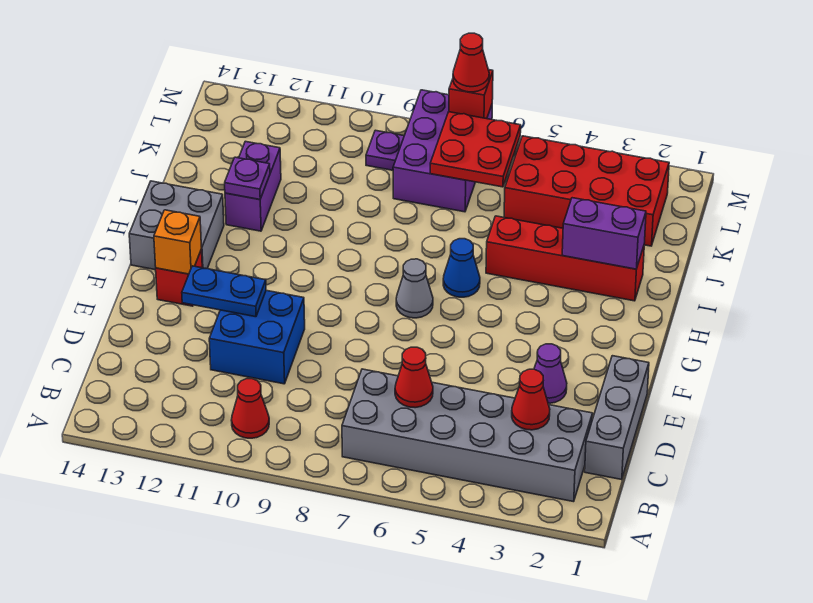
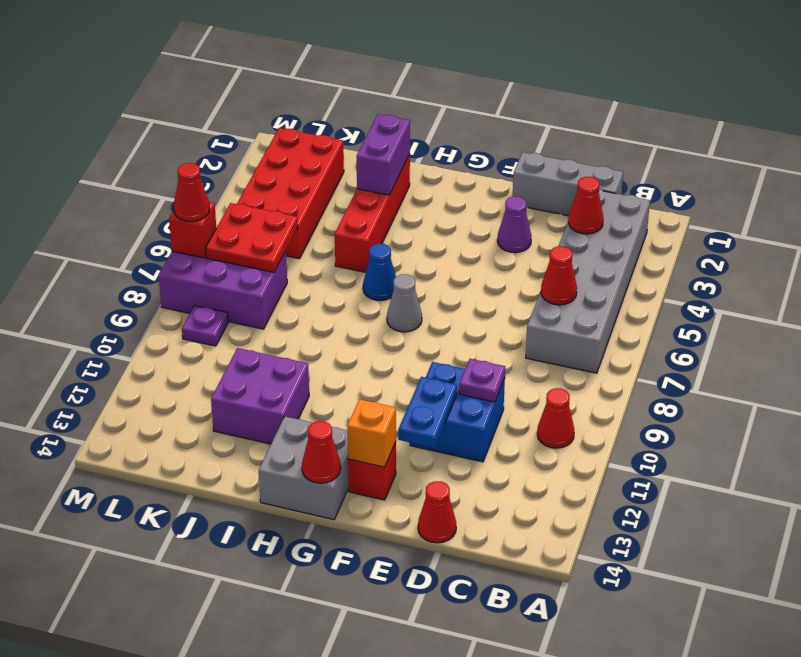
none -> red cone D14 level 1
none -> red cone G14 level 2
purple brick I12:J12 level 1 -> purple brick I11:J12 level 1
purple plate I12 level 2 -> purple plate D10 level 2

